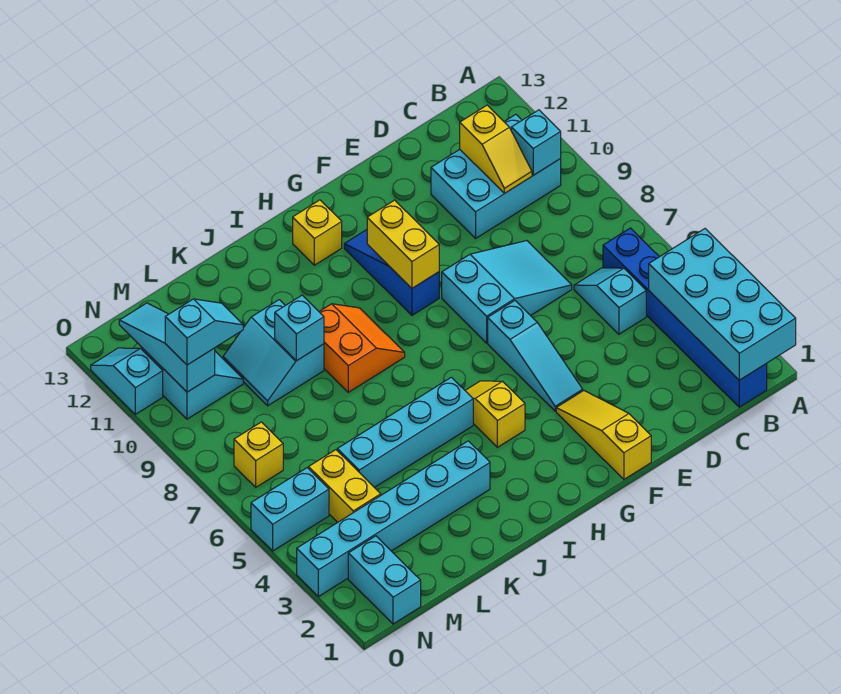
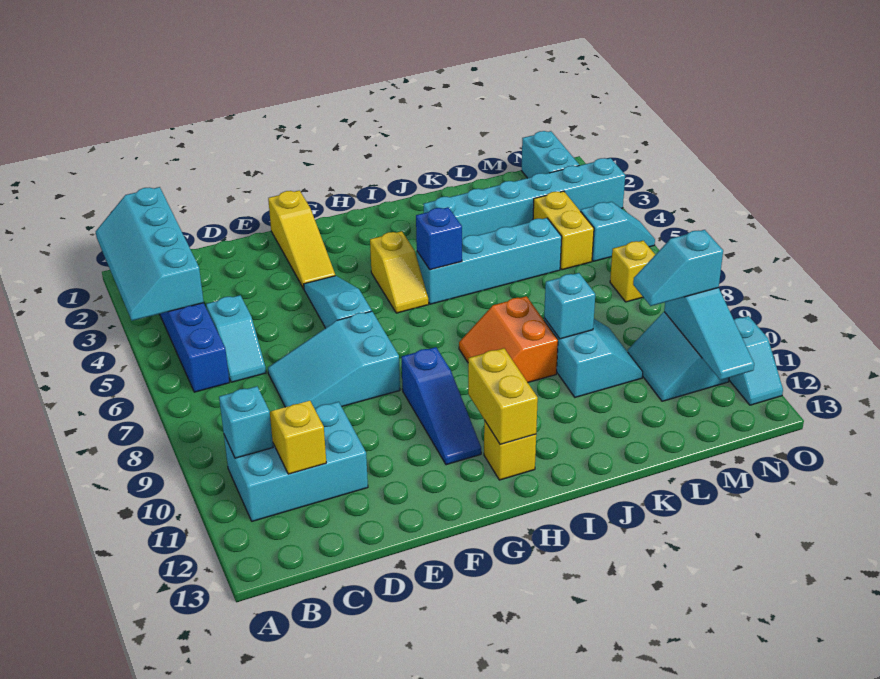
cyan brick A1:B4 level 2 -> cyan slope A1:B4 level 2 top B
yellow brick G9:G10 level 2 -> yellow brick H11:H12 level 2
none -> blue brick I5 level 2
cyan brick N5:O5 level 1 -> cyan slope N5:O5 level 1 top N

